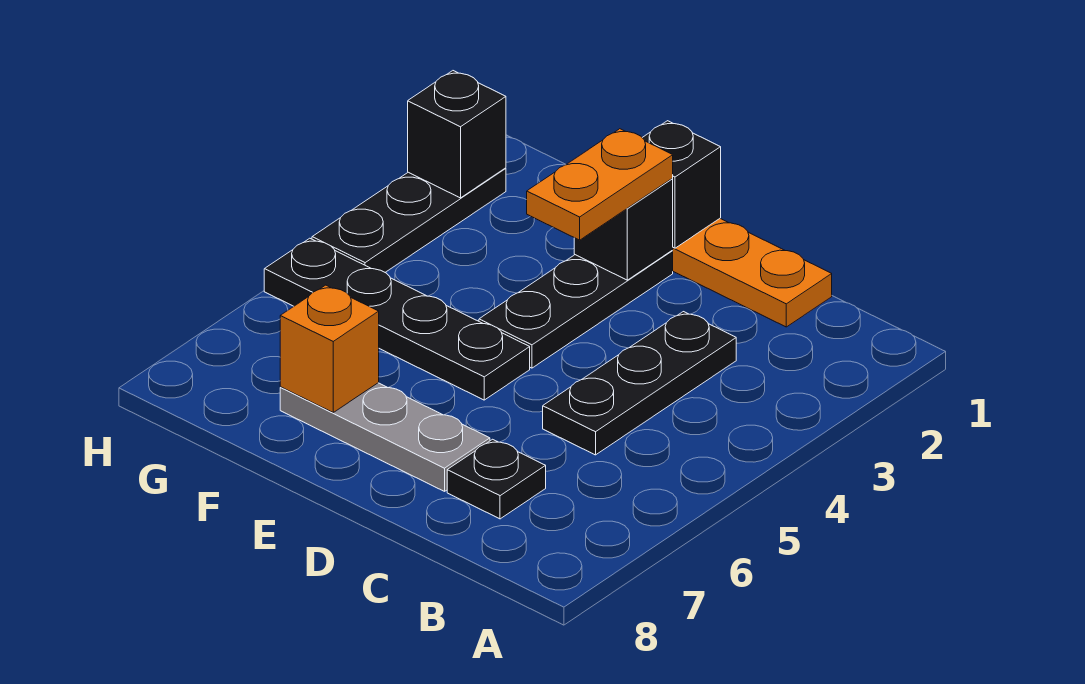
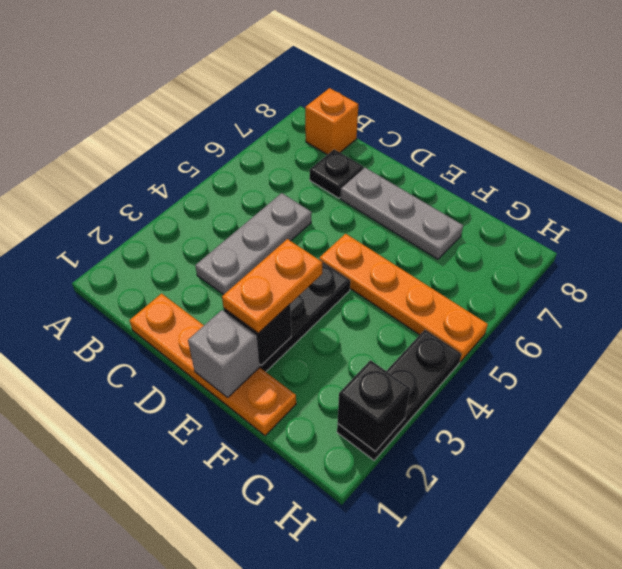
black plate C3:C5 level 1 -> grey plate C3:C5 level 1
black brick E1 level 2 -> grey brick E1 level 2
black plate E5:H5 level 1 -> orange plate E5:H5 level 1
orange brick F7 level 2 -> orange brick B8 level 1

